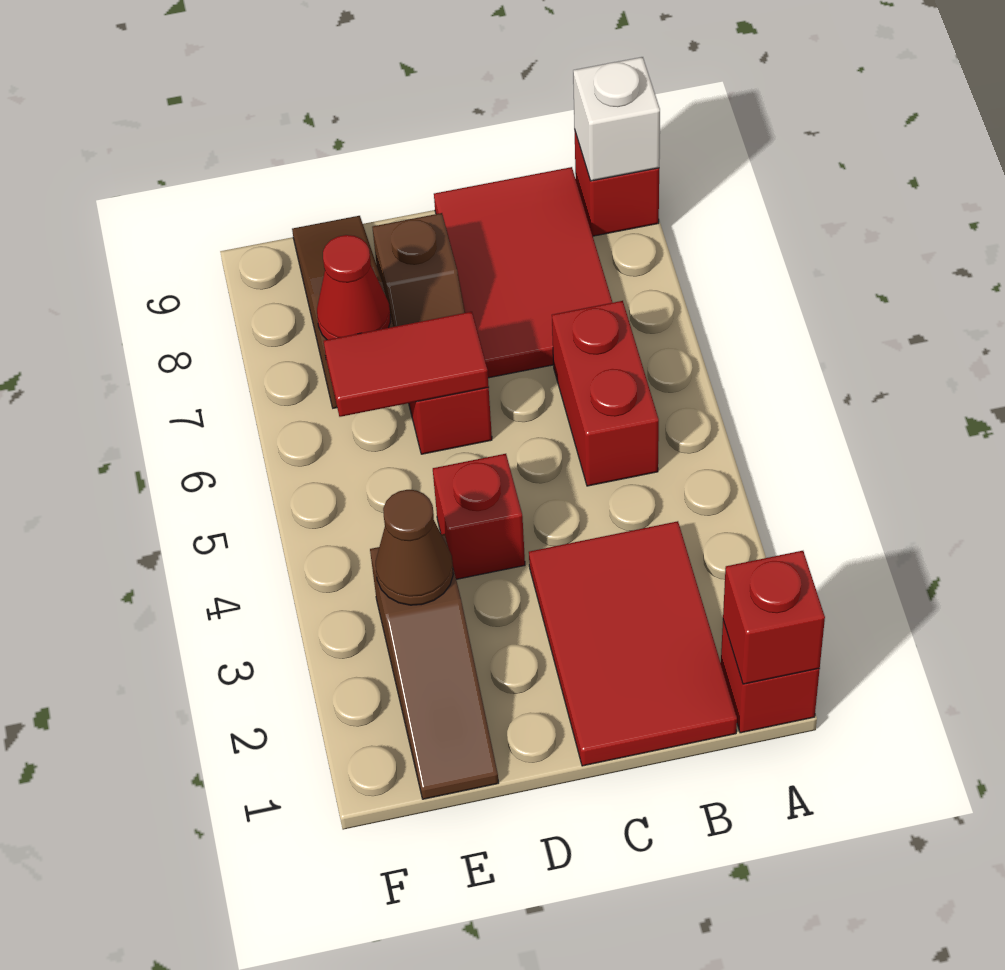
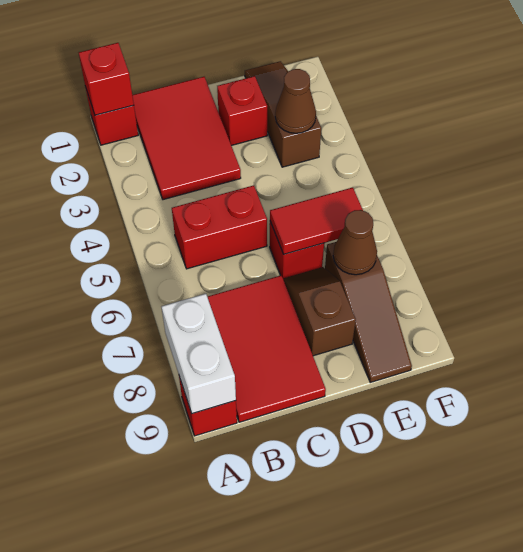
white brick A9 level 2 -> white brick A8:A9 level 2
red brick B5:B6 level 1 -> red brick B5:C5 level 1
red brick D4 level 1 -> red brick D2 level 1
red cone E7 level 2 -> brown cone E7 level 2

